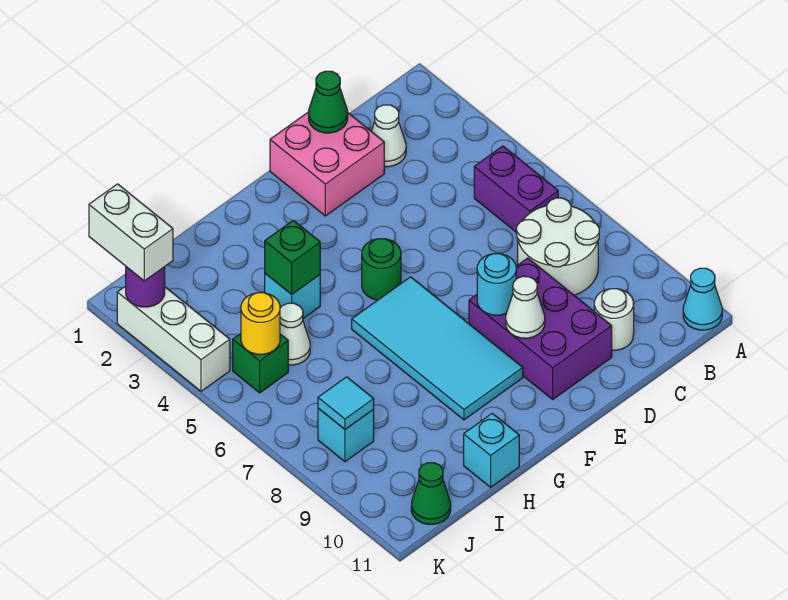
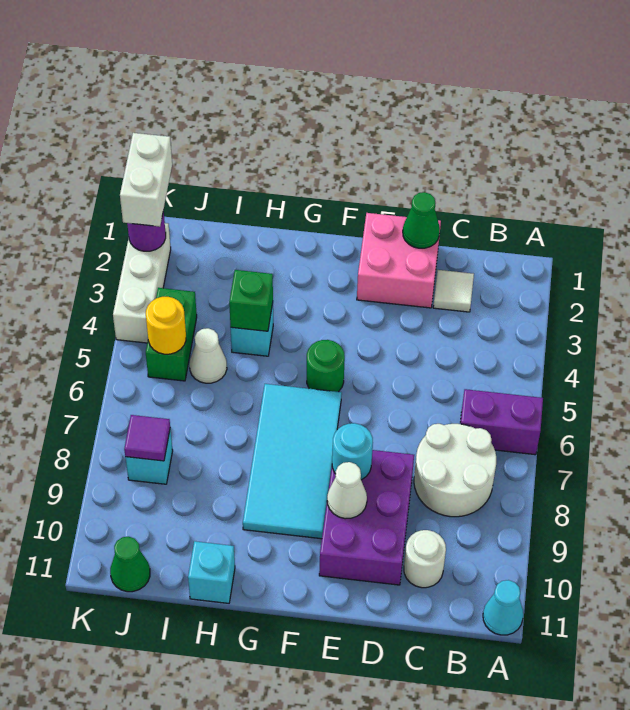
purple brick B5:B6 level 1 -> purple brick A6:B6 level 1
white cone C2 level 1 -> white tile C2 level 1
green brick J5 level 1 -> green brick J4:J5 level 1
cyan tile J8 level 2 -> purple tile J8 level 2

